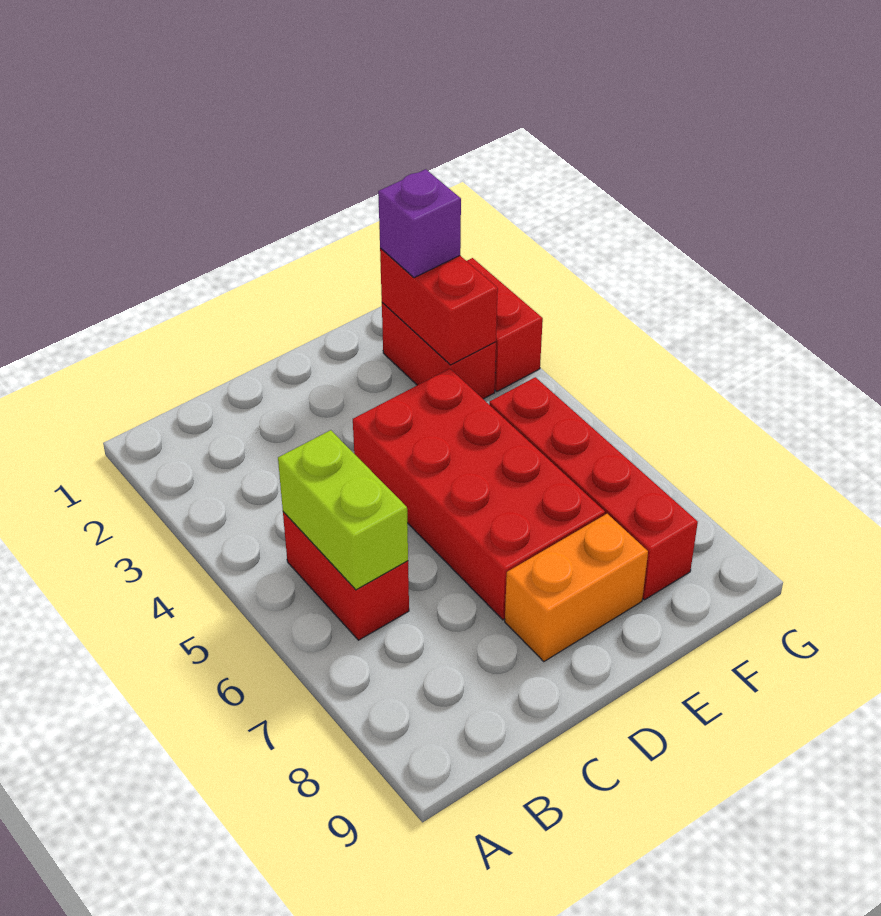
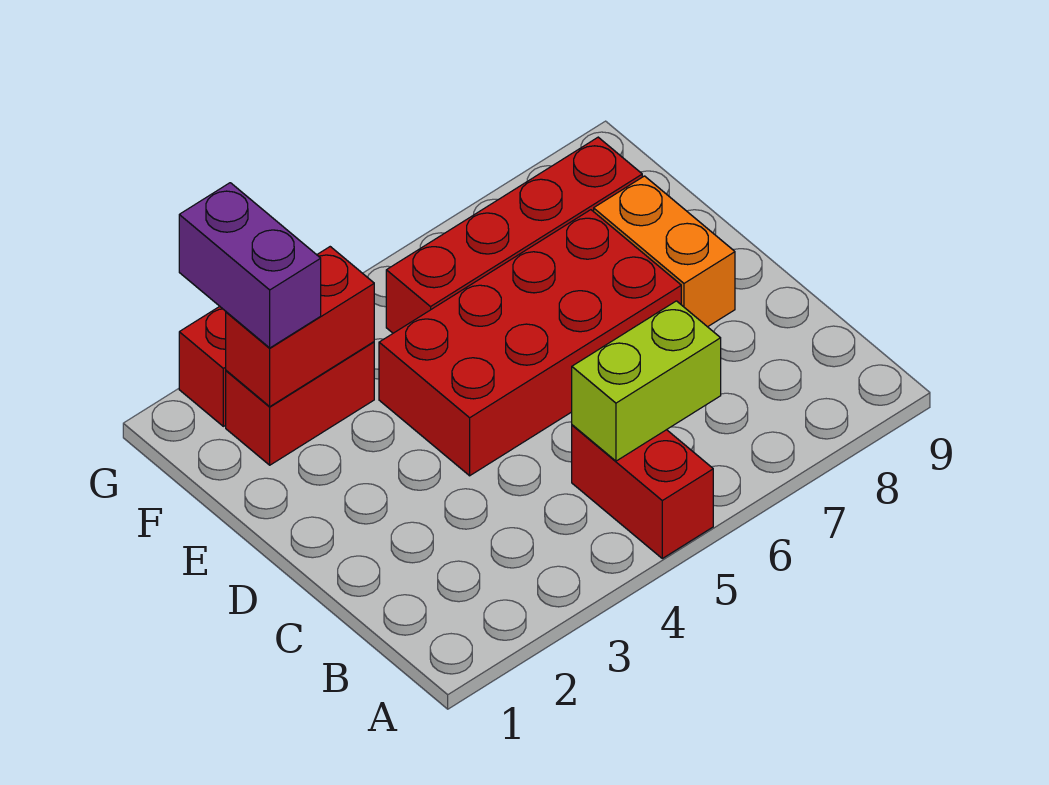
red brick B5:B6 level 1 -> red brick A5:B5 level 1
purple brick F2 level 3 -> purple brick F2:G2 level 3

